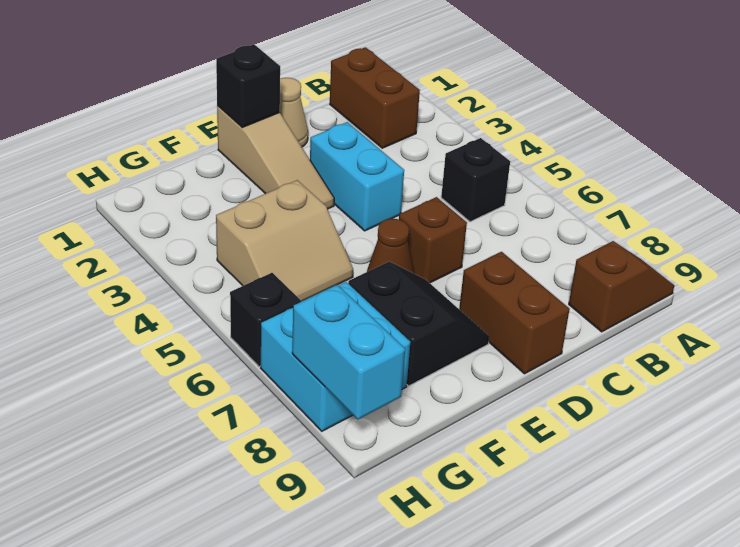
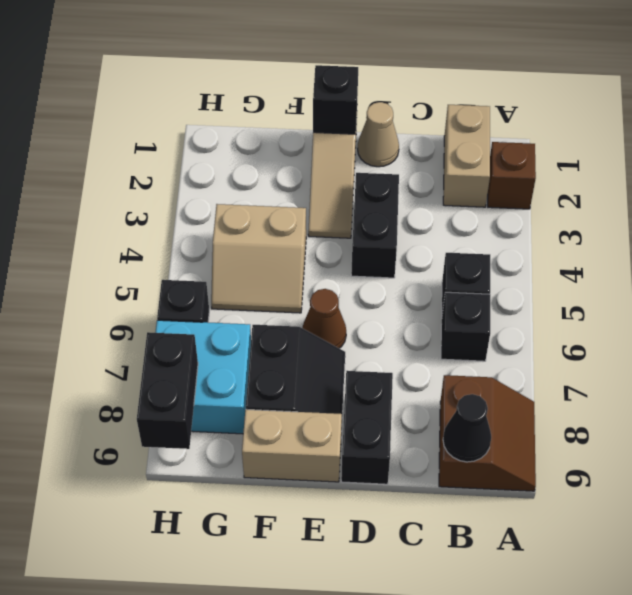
brown slope A9:B9 level 1 top B -> brown slope A8:B9 level 1 top B
brown brick B1:B2 level 1 -> tan brick B1:B2 level 1
none -> black brick B6 level 1
none -> black cone B9 level 2
cyan brick D3:D4 level 1 -> black brick D3:D4 level 1
brown brick D6 level 1 -> brown brick A2 level 1
brown brick D8:D9 level 1 -> black brick D8:D9 level 1
none -> tan brick E9:F9 level 1
cyan brick H8:H9 level 2 -> black brick H8:H9 level 2

